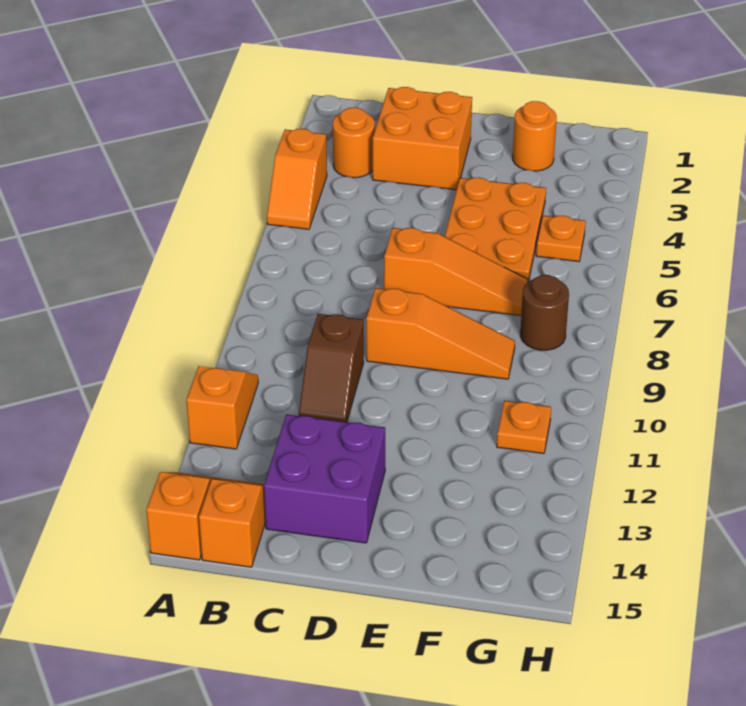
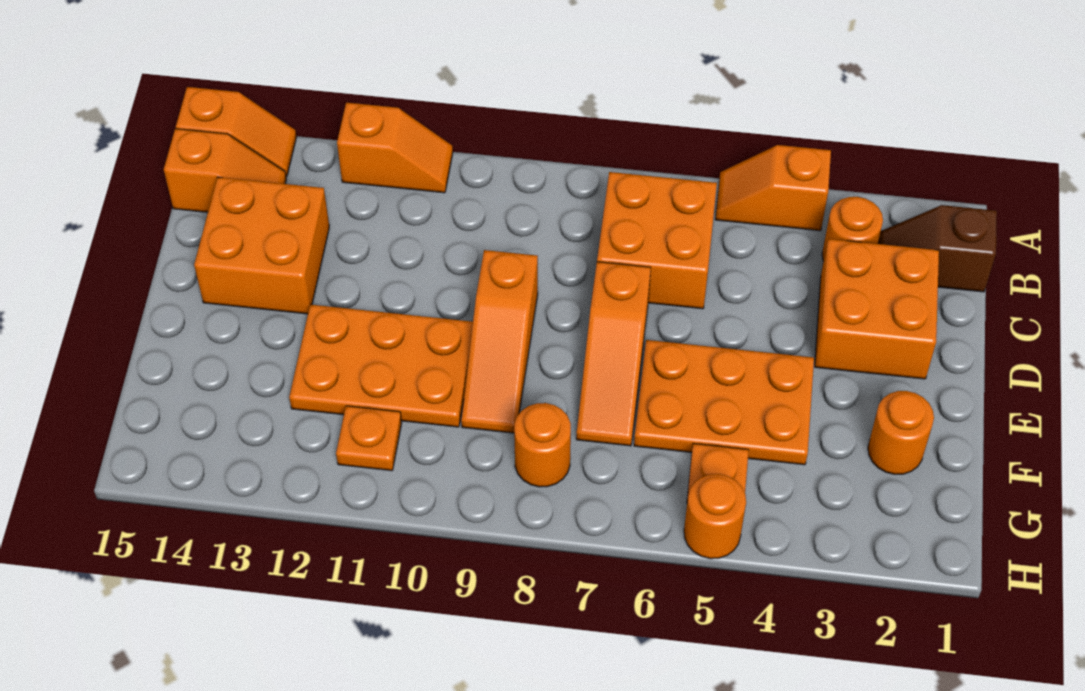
none -> orange brick B6:C7 level 1
brown slope C10:C11 level 1 top 10 -> brown slope B1:B2 level 1 top 1
purple brick C13:D14 level 1 -> orange brick C13:D14 level 1
none -> orange plate E10:F12 level 1
brown round brick G8 level 1 -> orange round brick G8 level 1
none -> orange round brick H5 level 1

